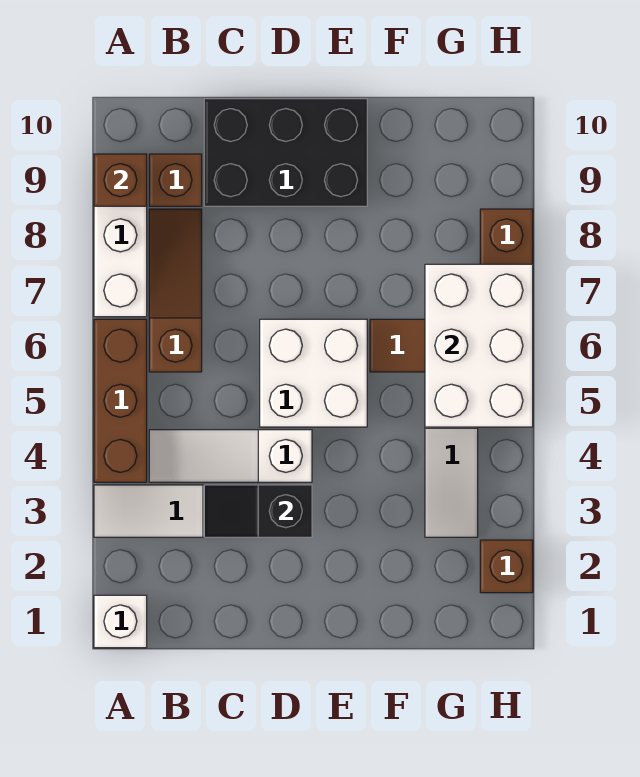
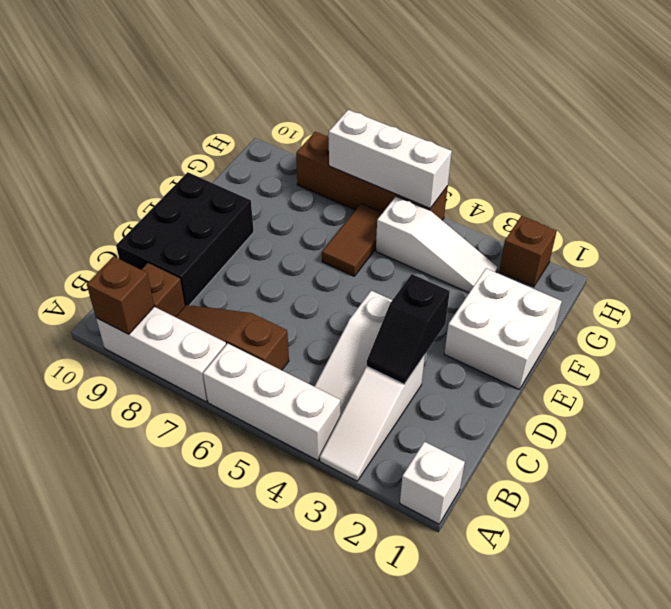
brown brick A4:A6 level 1 -> white brick A4:A6 level 1
white brick D5:E6 level 1 -> white brick E1:F2 level 1
white brick G5:H7 level 2 -> white brick H5:H7 level 2

